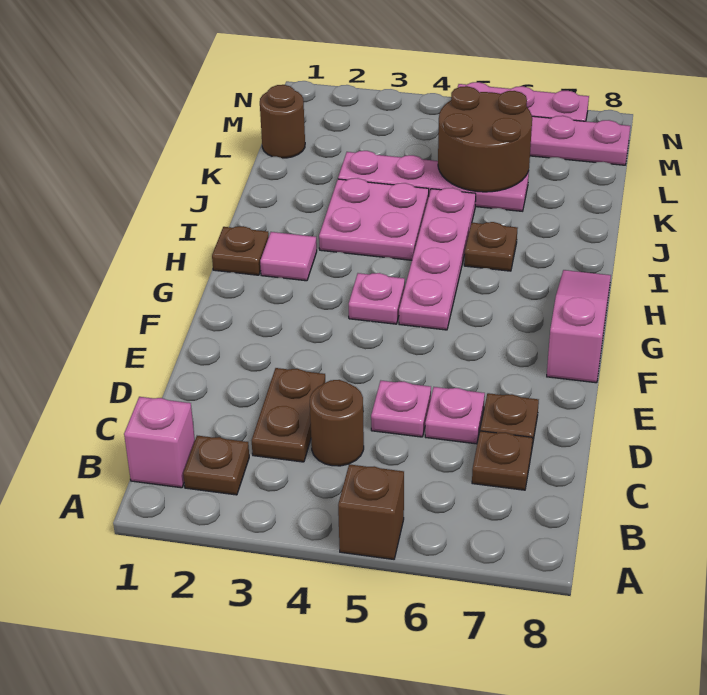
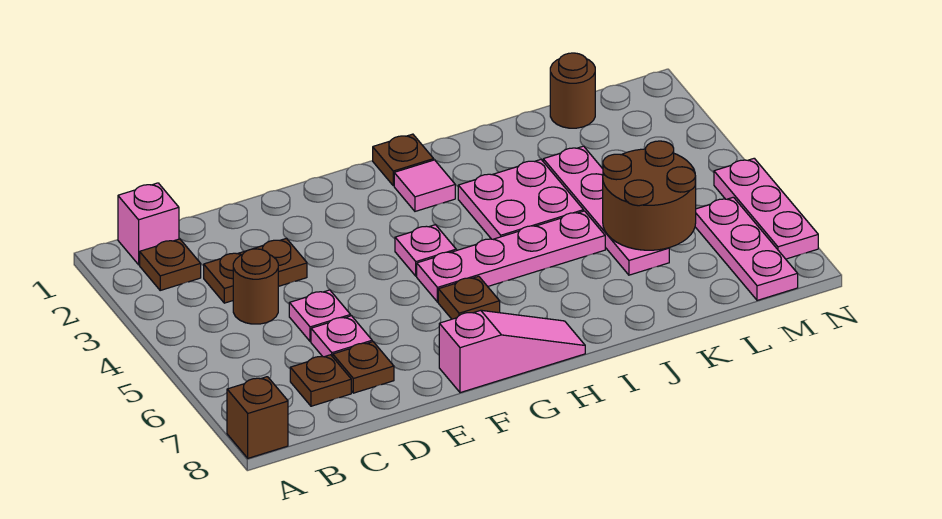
brown brick A5 level 1 -> brown brick A8 level 1
brown plate I6 level 1 -> brown plate G6 level 1

